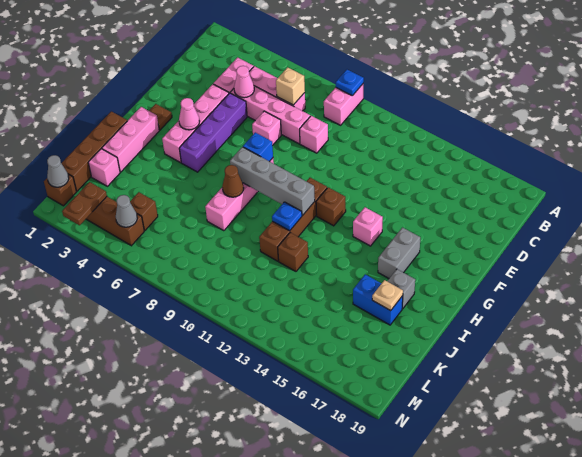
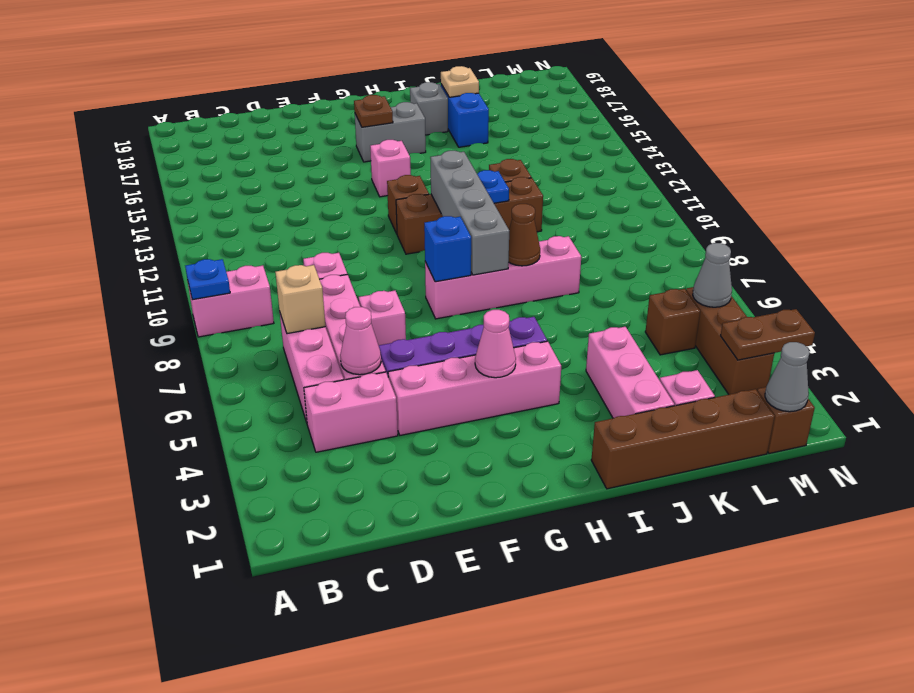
brown plate G2 level 1 -> brown plate G16 level 2
pink brick H2:J2 level 1 -> pink brick J2:J4 level 1

